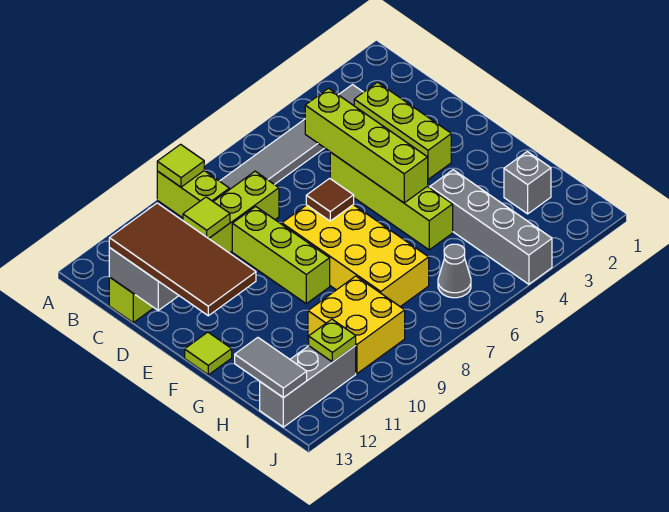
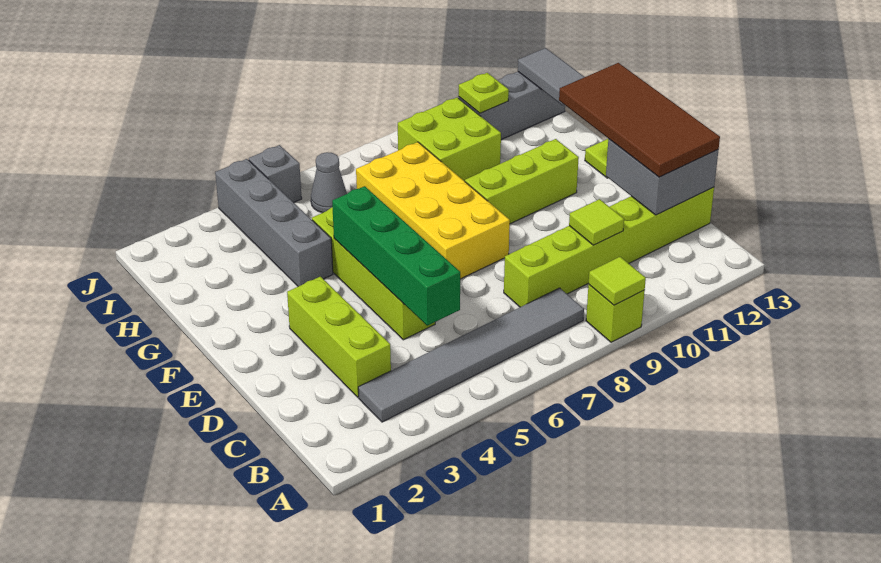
lime brick A9:B9 level 1 -> lime brick A9 level 1
lime brick C5:F5 level 2 -> green brick C5:F5 level 2
lime brick D9:F9 level 1 -> lime brick F9:F11 level 1
brown tile E7 level 2 -> none
grey brick H2 level 1 -> grey brick J5 level 1
yellow brick H9:I10 level 1 -> lime brick H9:I10 level 1

